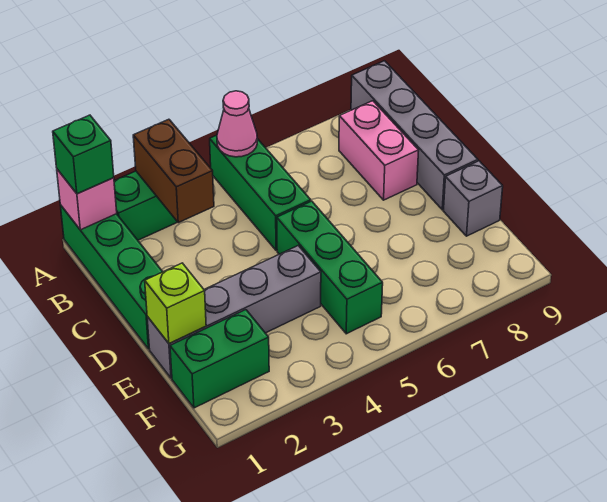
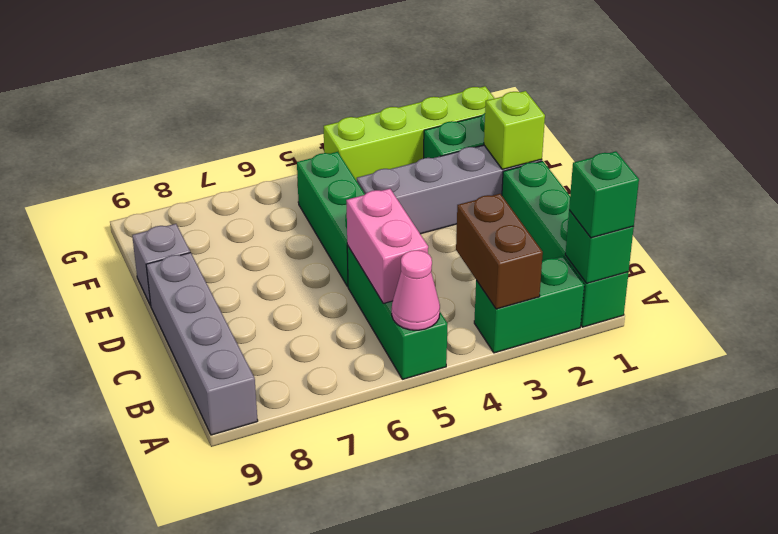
pink brick A1 level 2 -> green brick A1 level 2
pink brick B8:C8 level 1 -> pink brick B5:C5 level 2
none -> lime brick G1:G4 level 1

